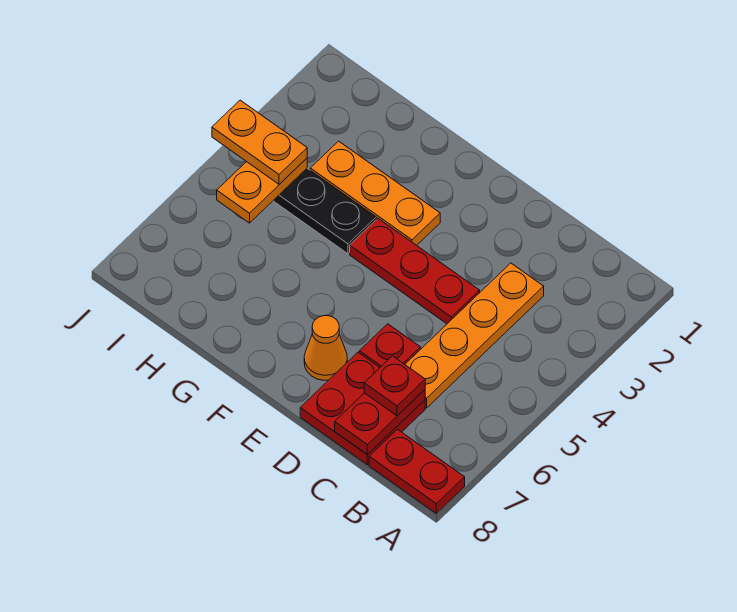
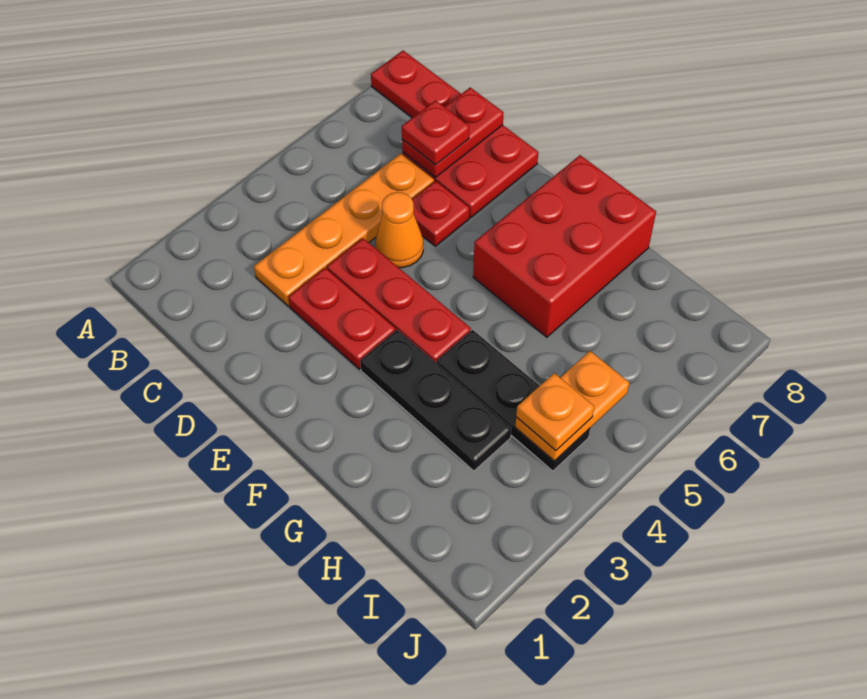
none -> red plate D3:E3 level 1
orange cone E7 level 1 -> orange cone D5 level 1
orange plate F3:H3 level 1 -> black plate F3:H3 level 1
none -> red brick F6:G8 level 1
orange plate I4:J4 level 3 -> orange plate I4 level 3

